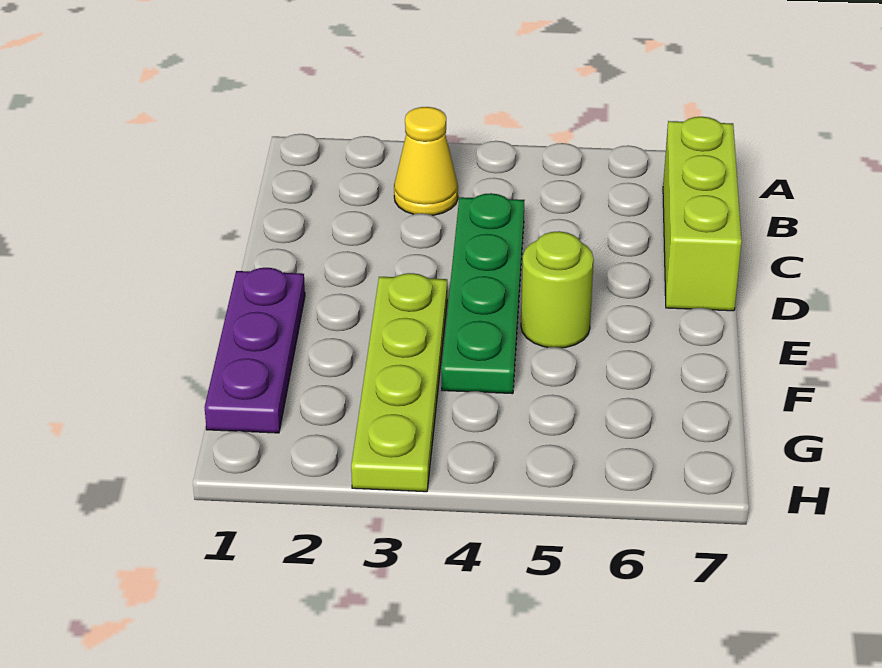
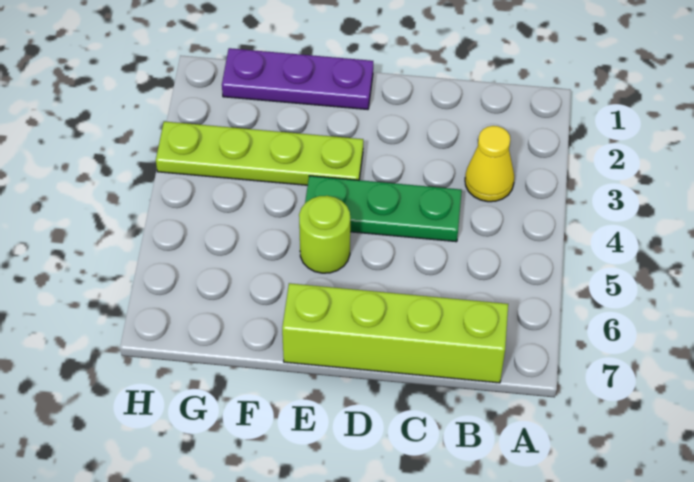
lime brick B7:D7 level 1 -> lime brick B7:E7 level 1
green plate C4:F4 level 1 -> green plate C4:E4 level 1

